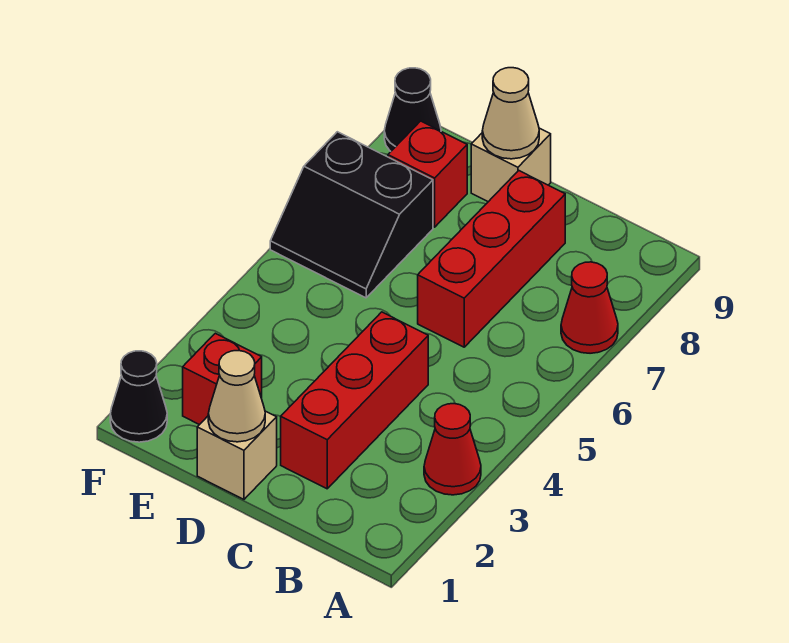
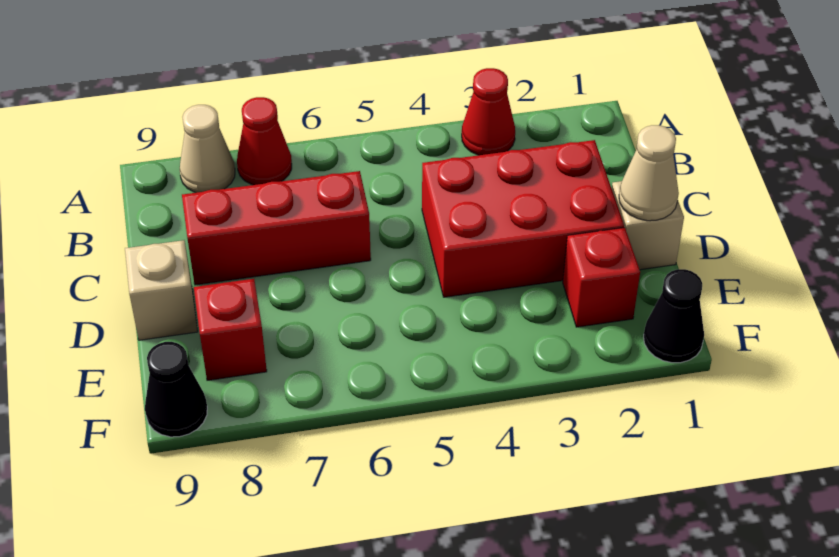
red brick C2:C4 level 1 -> red brick C2:D4 level 1
tan cone D9 level 2 -> tan cone A8 level 1
black slope E6:F7 level 1 top 7 -> none

